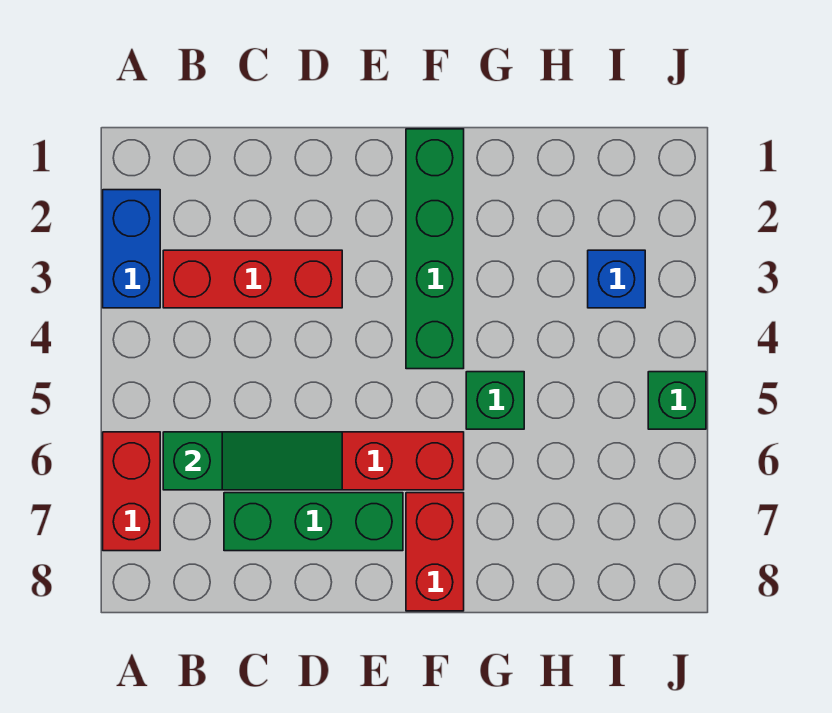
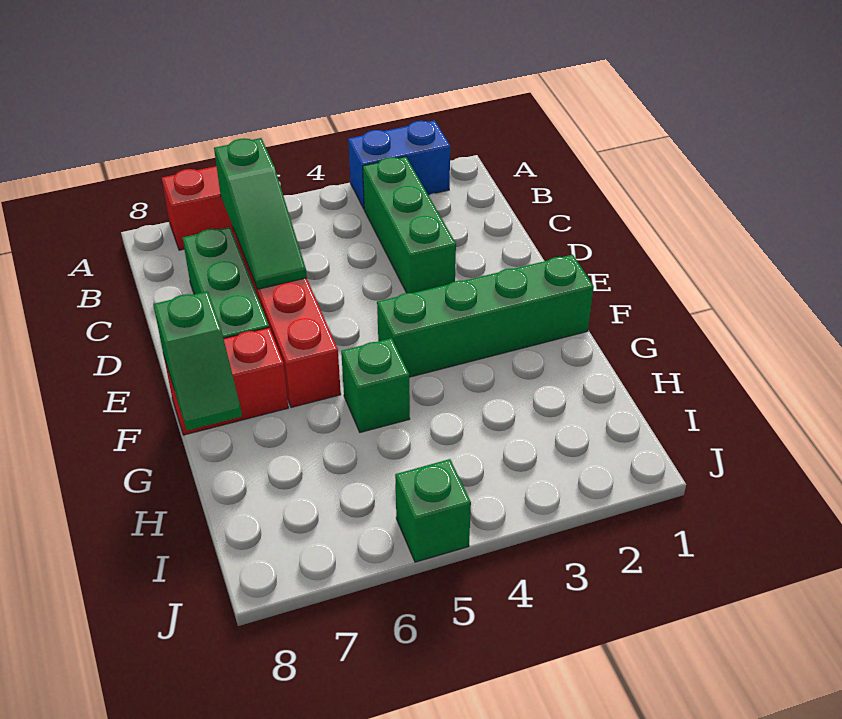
red brick B3:D3 level 1 -> green brick B3:D3 level 1
none -> green slope F8:G8 level 2 top F
blue brick I3 level 1 -> none

